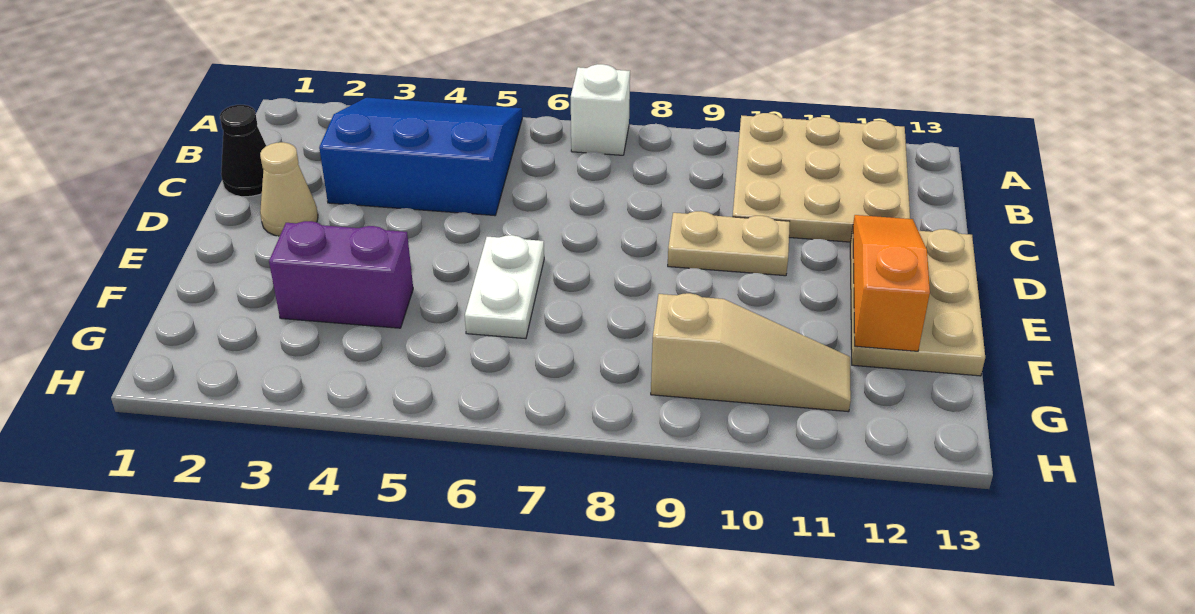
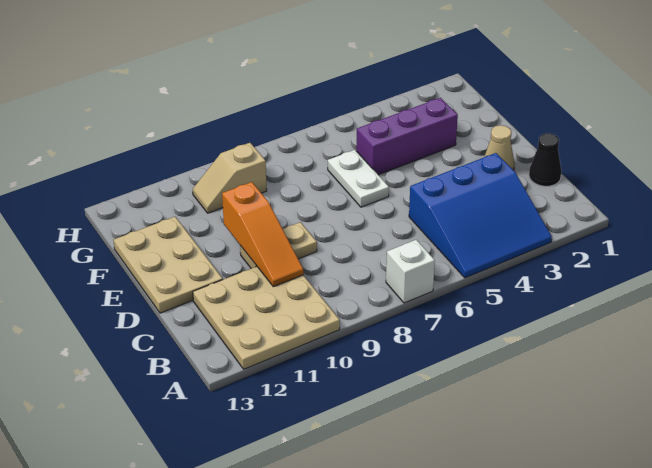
orange slope D12:F12 level 2 top F -> orange slope C10:E10 level 2 top E
purple brick F3:F4 level 1 -> purple brick F3:F5 level 1
tan slope G9:G11 level 1 top 9 -> tan slope G9:G10 level 1 top 9

